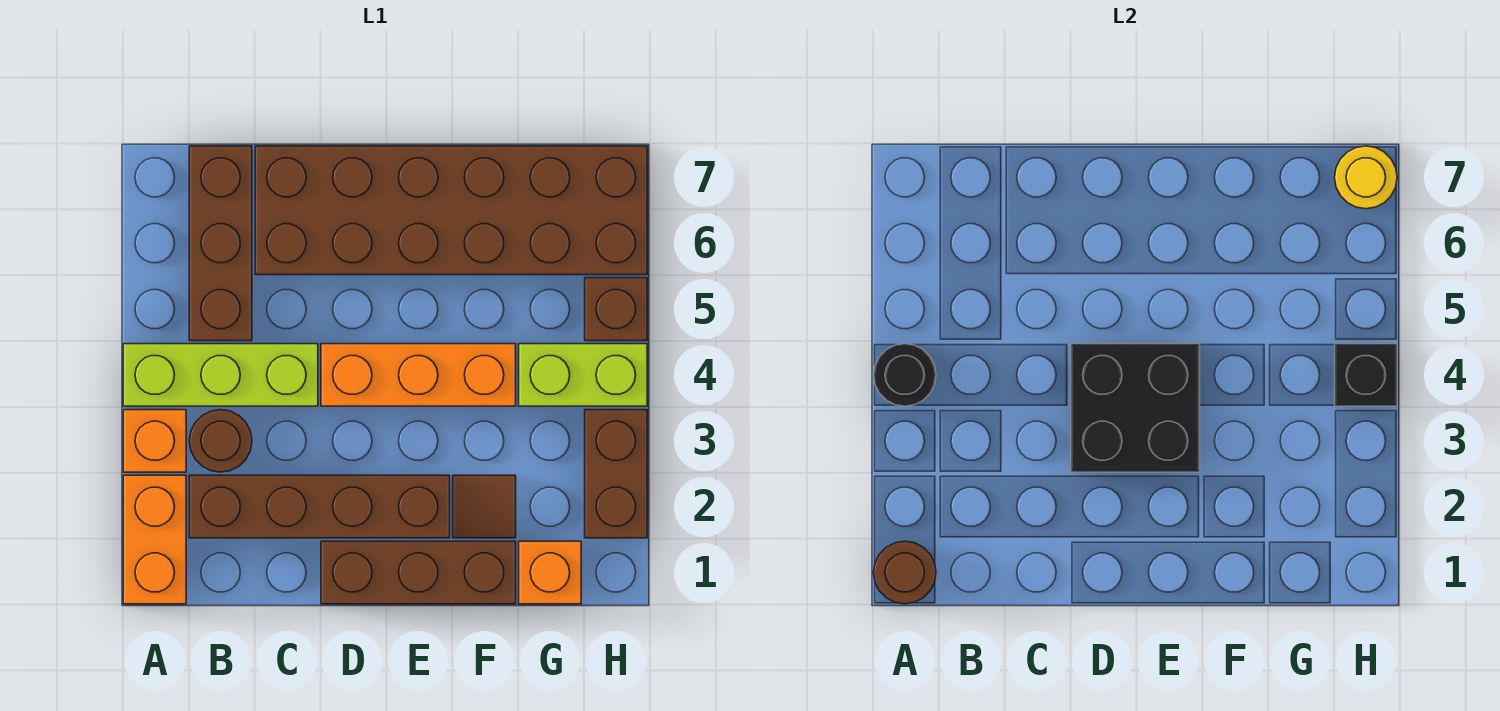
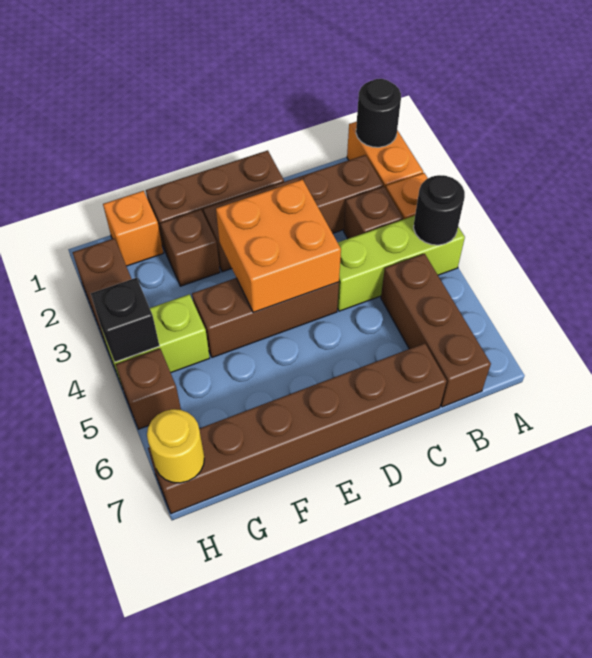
brown round brick A1 level 2 -> black round brick A1 level 2
brown round brick B3 level 1 -> brown brick B3 level 1
brown brick C6:H7 level 1 -> brown brick C7:H7 level 1
black brick D3:E4 level 2 -> orange brick D3:E4 level 2
orange brick D4:F4 level 1 -> brown brick D4:F4 level 1
brown tile F2 level 1 -> brown brick F2 level 1

